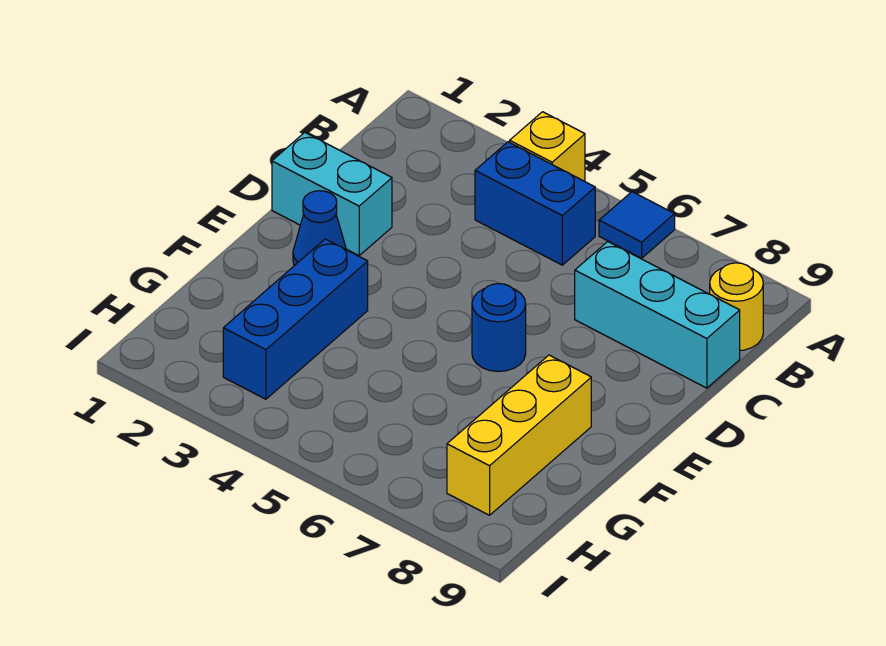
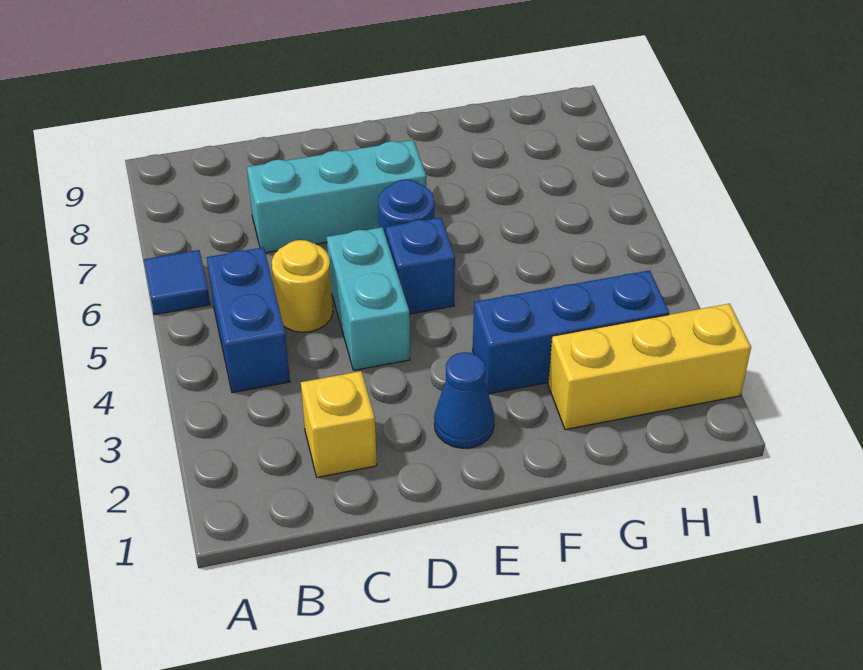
yellow brick A4 level 1 -> yellow brick C2 level 1
yellow round brick B9 level 1 -> yellow round brick C5 level 1
cyan brick C7:C9 level 1 -> cyan brick C7:E7 level 1
cyan brick D1:D2 level 1 -> cyan brick D4:D5 level 1
none -> blue brick E5 level 1
yellow brick F8:H8 level 1 -> yellow brick G2:I2 level 1

